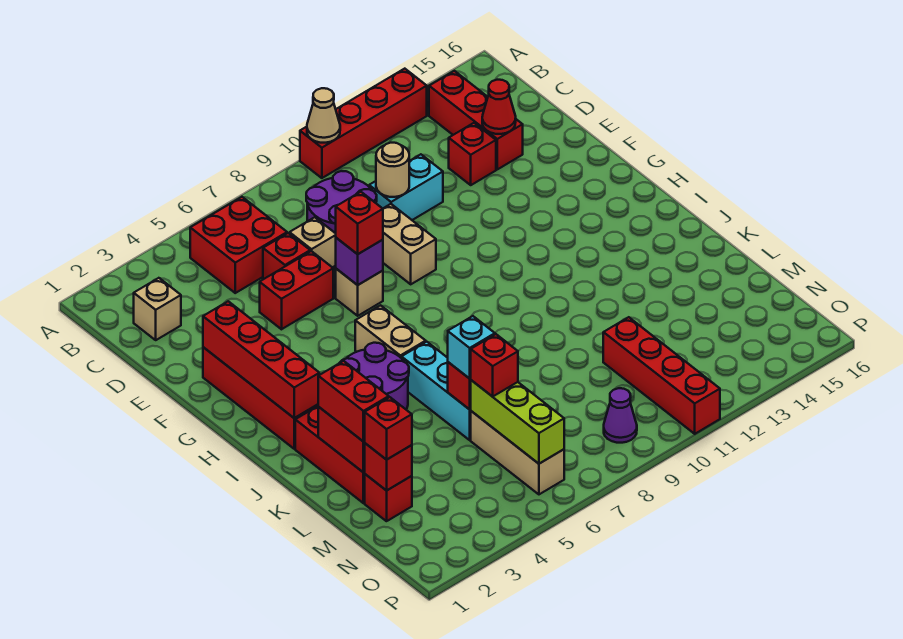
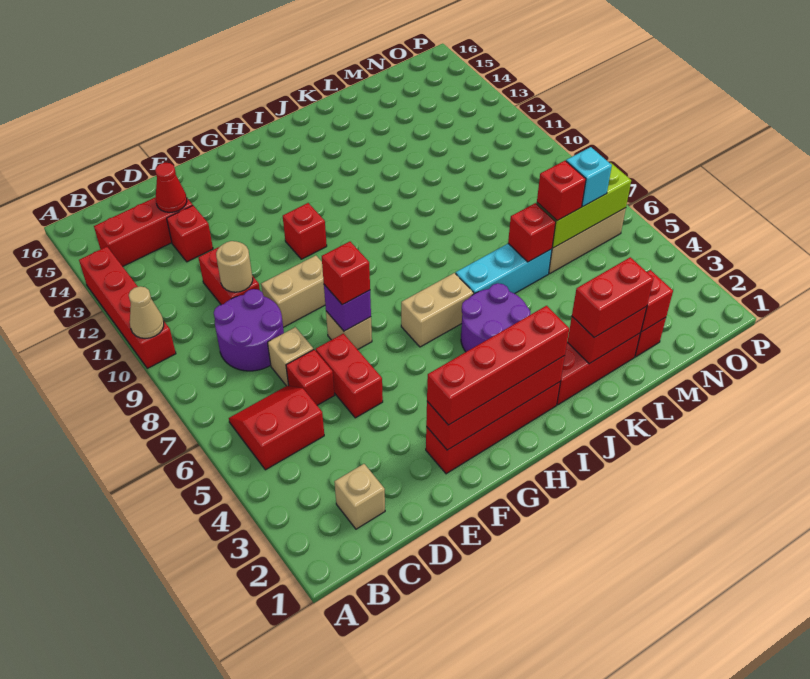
red brick B5:C6 level 1 -> red slope B5:C6 level 1 top 5
cyan brick D10:D11 level 1 -> red brick D10:D11 level 1
cyan brick L6 level 3 -> cyan brick N6 level 3
red brick M2 level 3 -> red brick G11 level 1
red brick M11:P11 level 1 -> red brick F2:I2 level 3
purple cone O9 level 1 -> none

